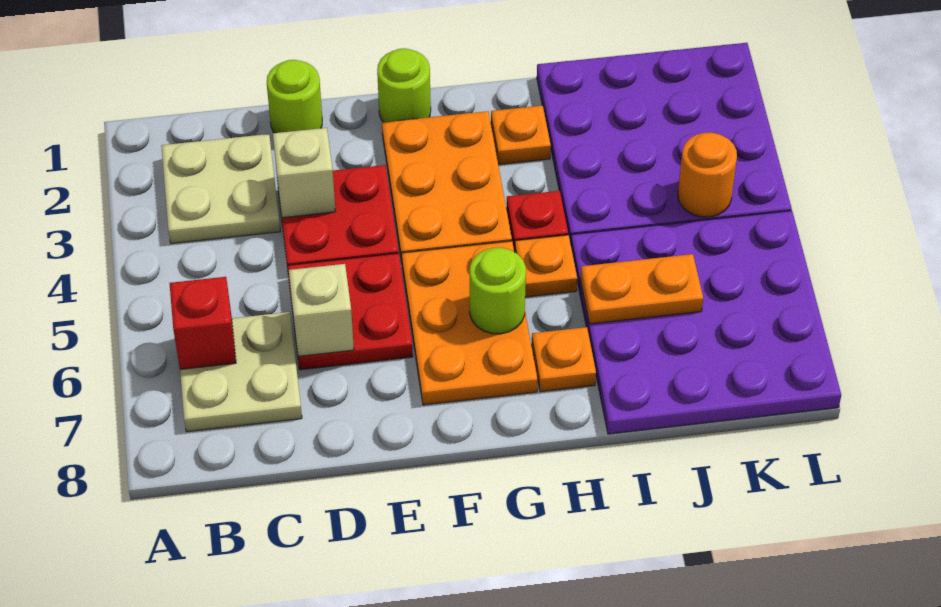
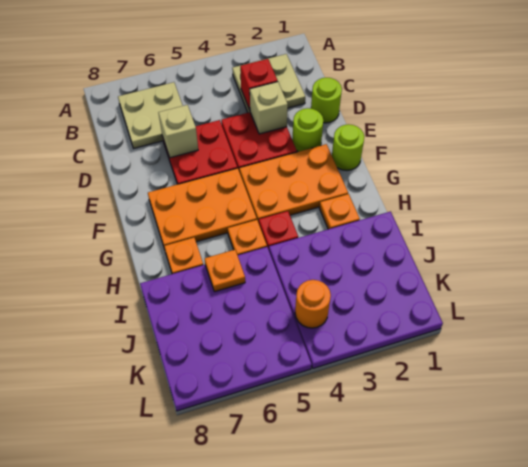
red brick B6 level 2 -> red brick C3 level 2
lime round brick G6 level 2 -> lime round brick E2 level 1
orange plate I6:J6 level 2 -> orange plate I6 level 2

